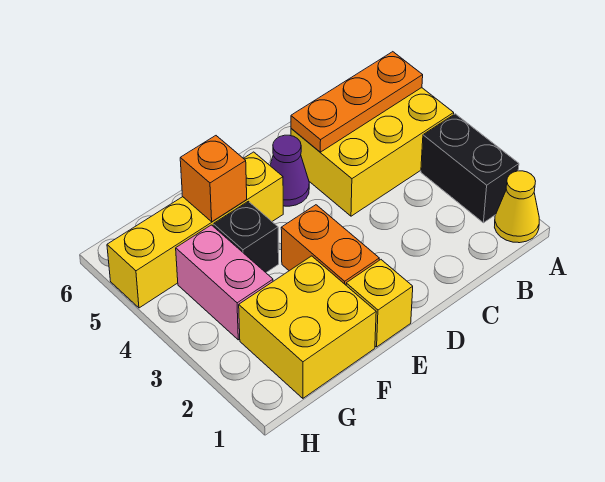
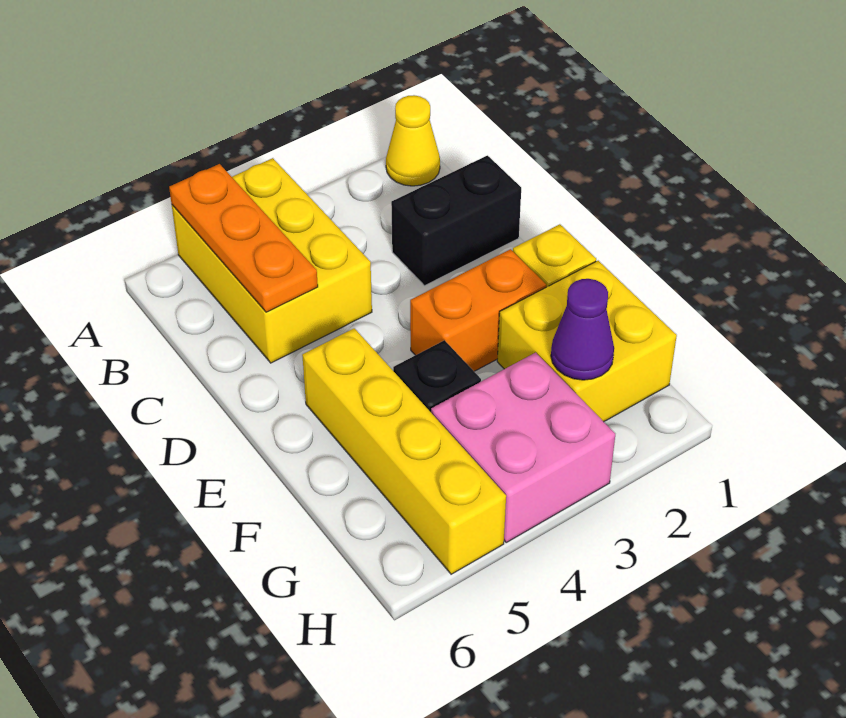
black brick A2:A3 level 1 -> black brick C1:C2 level 1
purple cone D5 level 1 -> purple cone G2 level 2
orange brick F5 level 2 -> none
pink brick G3:G4 level 1 -> pink brick G3:H4 level 1

